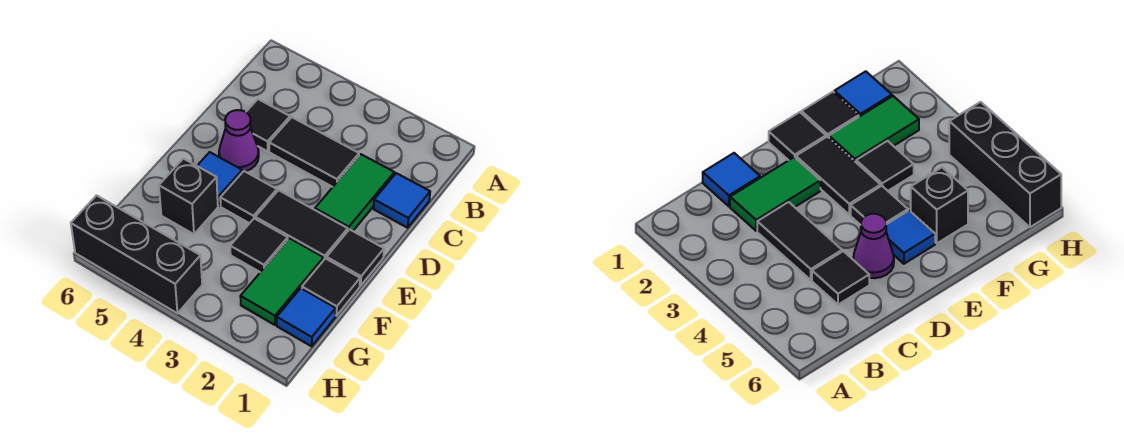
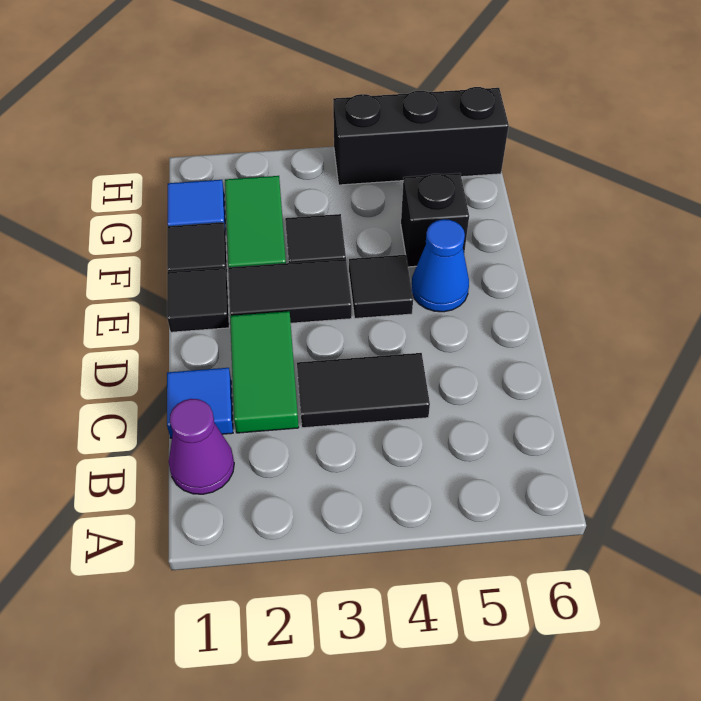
black tile C5 level 1 -> none
purple cone D5 level 1 -> purple cone B1 level 1
blue tile E5 level 1 -> blue cone E5 level 1

